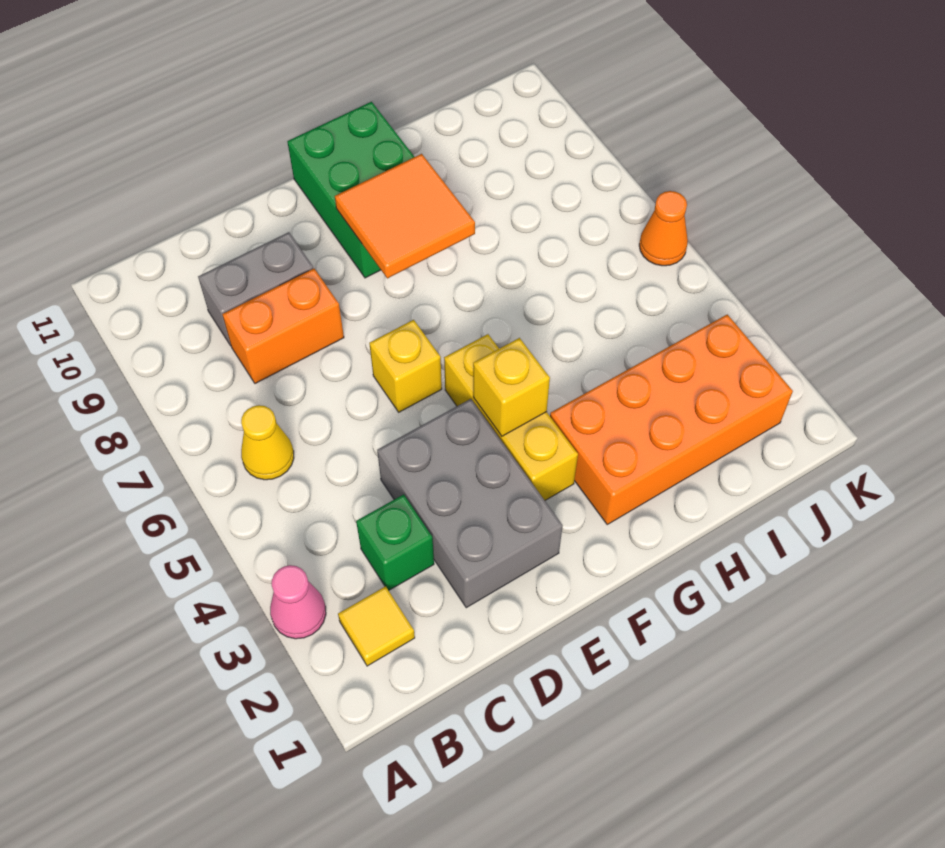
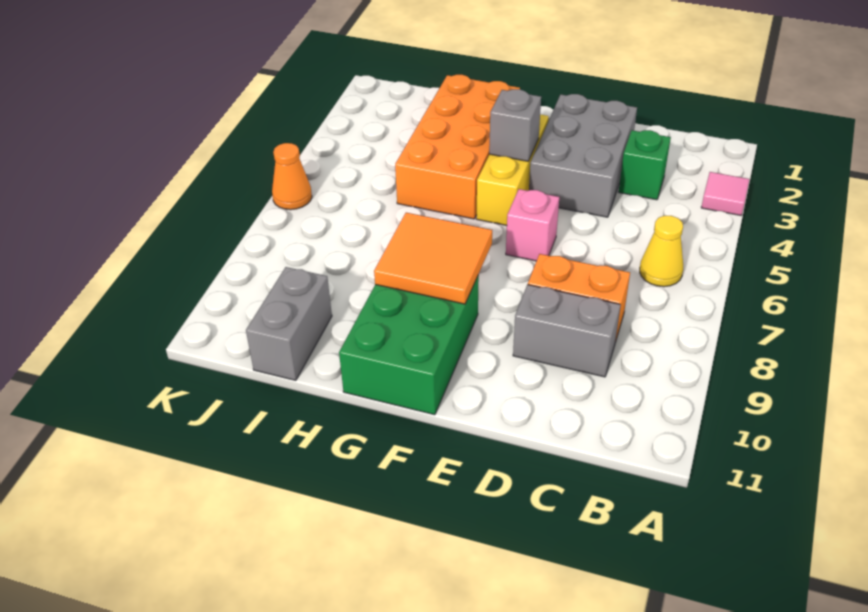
pink cone A3 level 1 -> pink tile A3 level 1
yellow tile B2 level 1 -> none
yellow brick E6 level 1 -> pink brick E6 level 1
yellow brick F4 level 2 -> grey brick F4 level 2
orange brick G2:J3 level 1 -> orange brick G2:H5 level 1
none -> grey brick I10:I11 level 1

